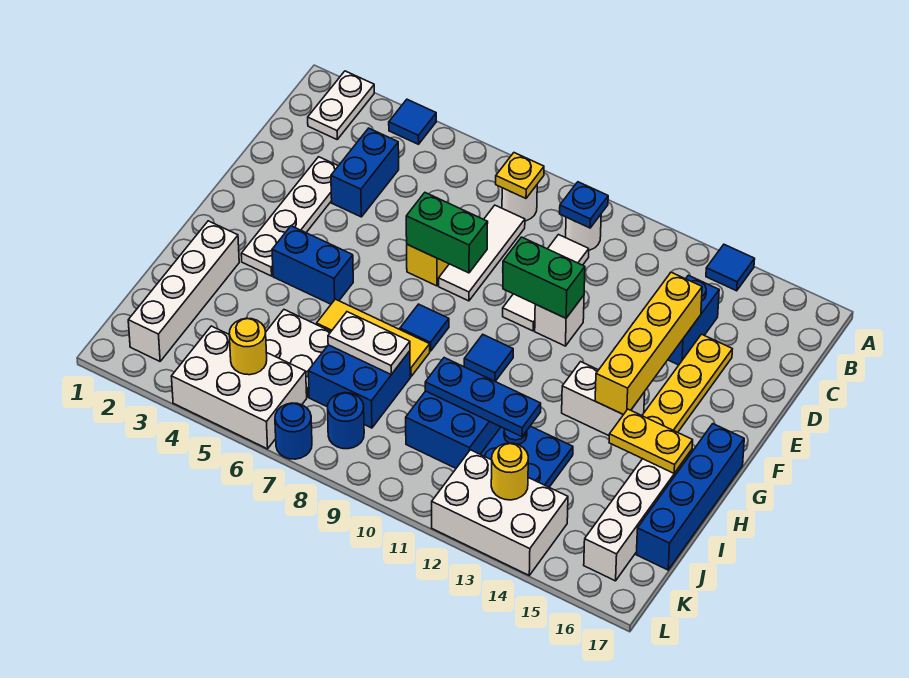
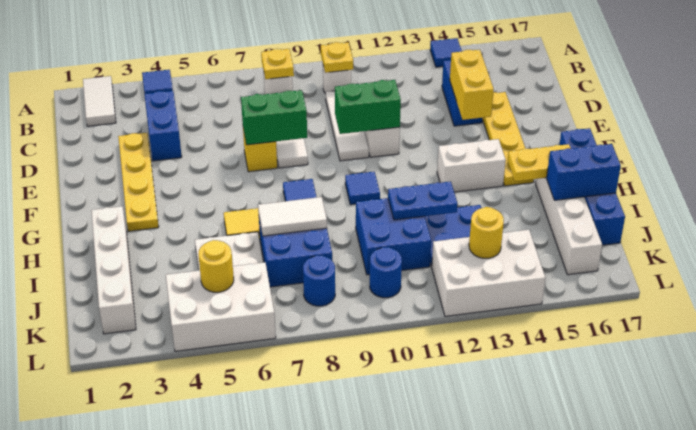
white plate A2:B2 level 1 -> white tile A2:B2 level 1
blue plate B10 level 2 -> yellow plate B10 level 2
white plate D3:G3 level 1 -> yellow plate D3:G3 level 1
yellow brick D14:G14 level 2 -> yellow brick D14:E14 level 2
blue brick G4:G5 level 1 -> blue brick I16:I17 level 2
white plate I7:I8 level 2 -> white tile I7:I8 level 2
blue plate I10:I12 level 2 -> blue plate I11:I12 level 2
blue round brick L7 level 1 -> blue round brick K10 level 1

